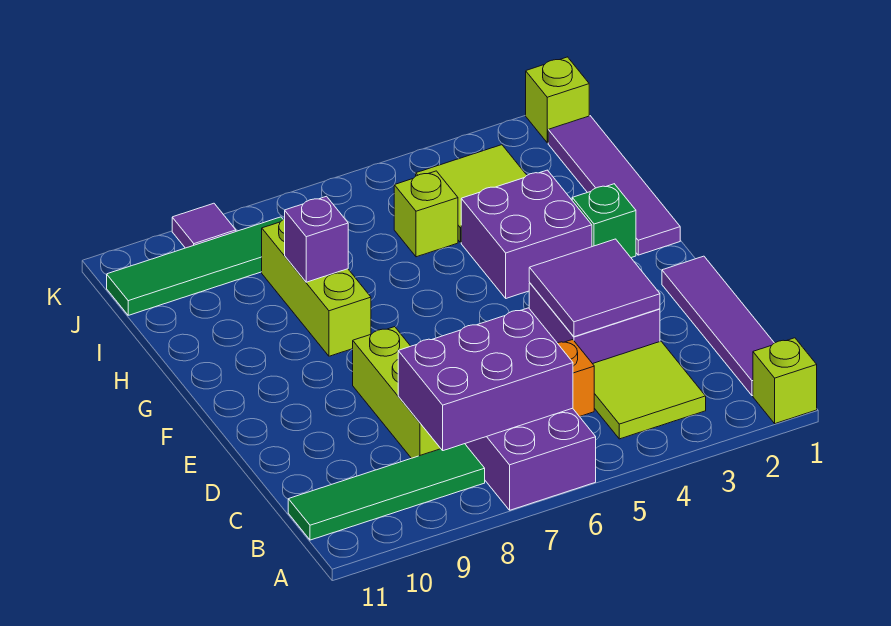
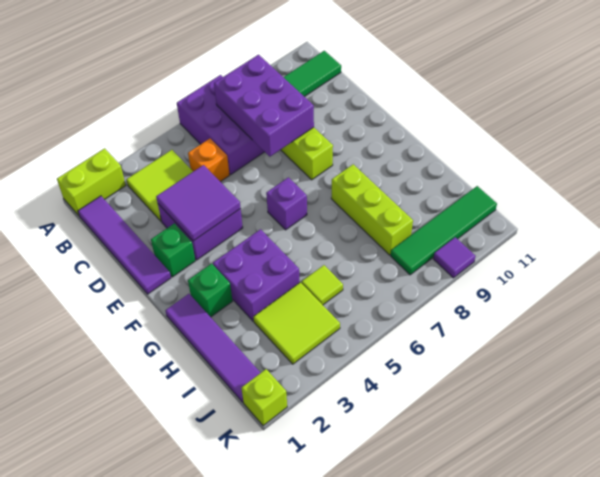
lime brick A1 level 1 -> lime brick A1:A2 level 1
purple brick B6:C8 level 2 -> purple brick B7:D8 level 2
none -> green brick E2 level 1
purple brick H8 level 2 -> purple brick F6 level 1
lime brick I5 level 1 -> lime tile I5 level 1

